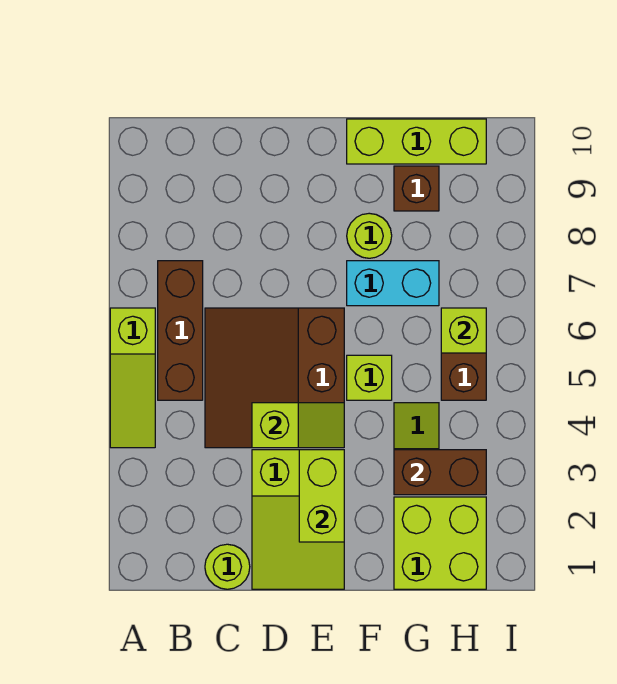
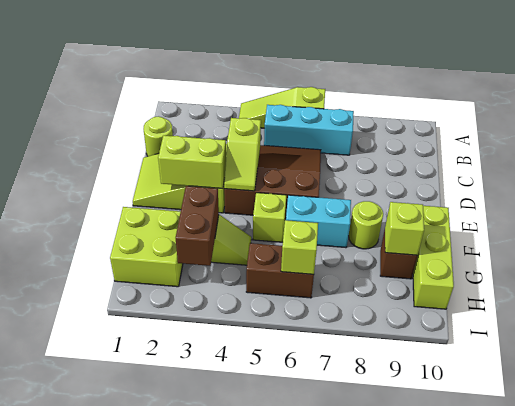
brown brick B5:B7 level 1 -> cyan brick B5:B7 level 1
cyan brick F7:G7 level 1 -> cyan brick F6:F7 level 1
none -> lime brick G9 level 2

